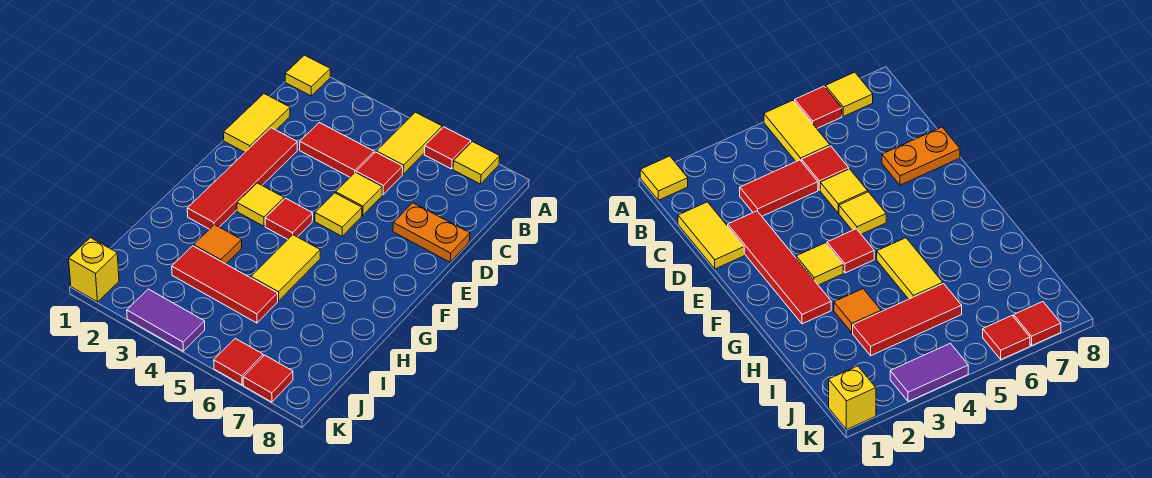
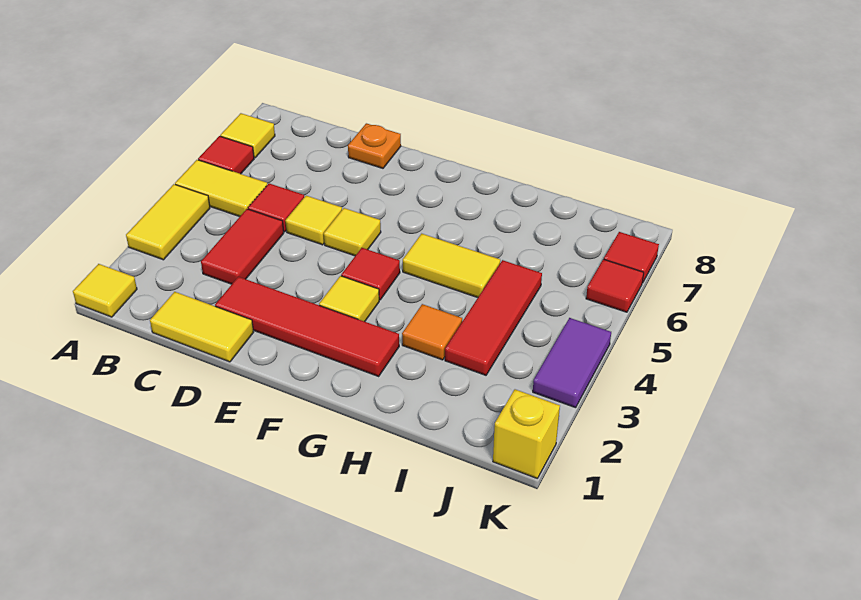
none -> yellow tile A3:A4 level 1
orange plate D7:D8 level 1 -> orange plate D8 level 1

